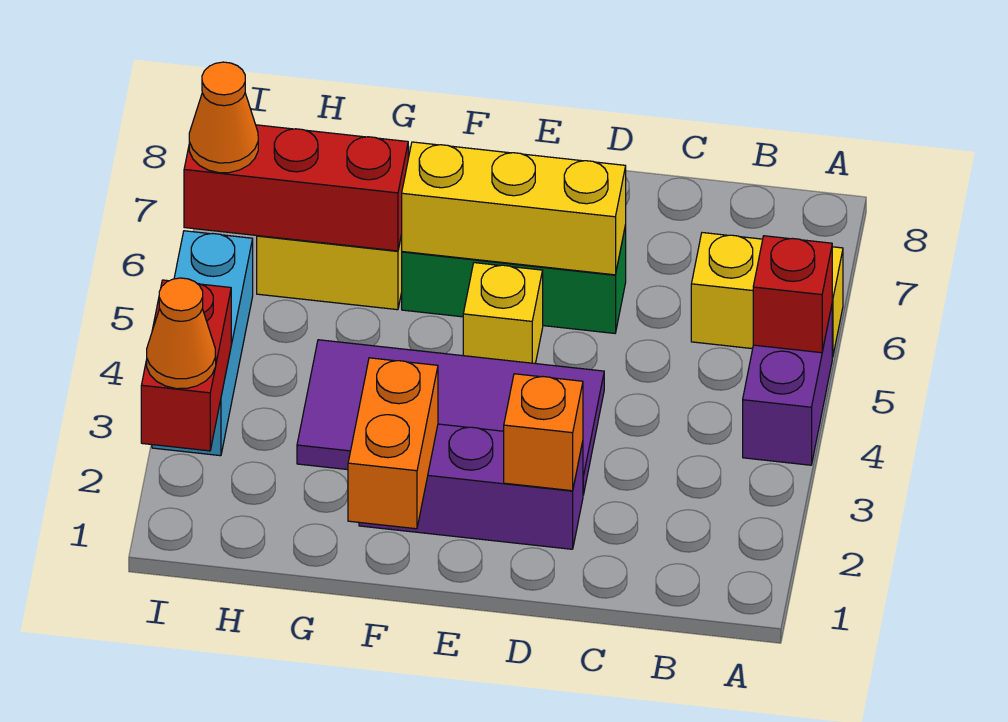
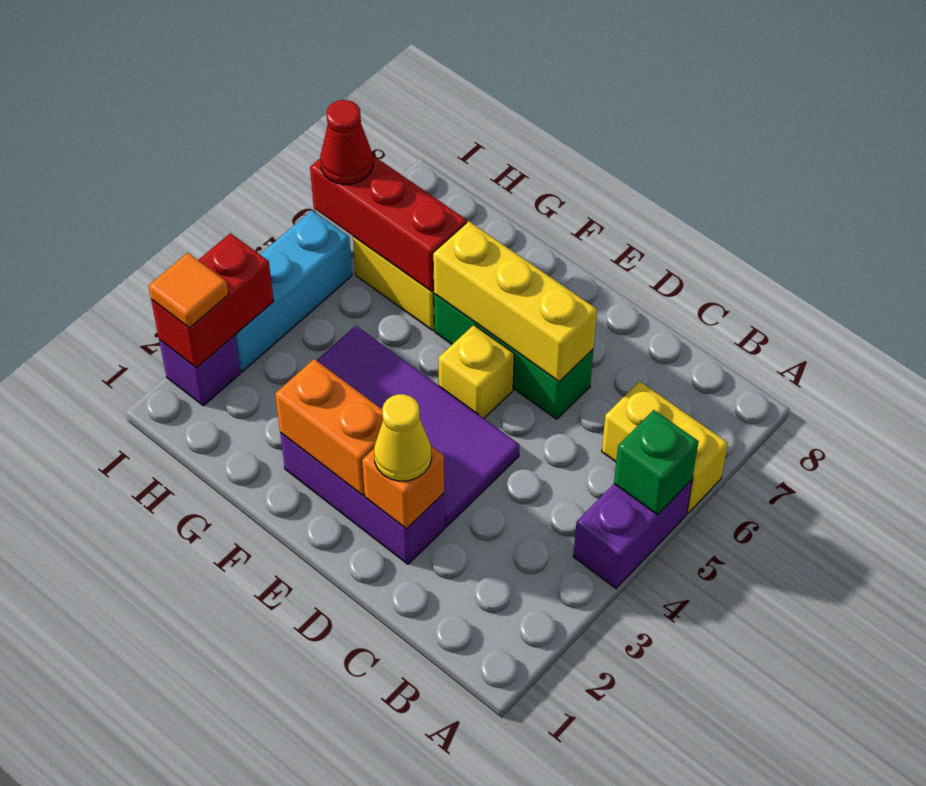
red brick A5 level 2 -> green brick A5 level 2
none -> yellow cone D2 level 3
orange brick F1:F2 level 2 -> orange brick E2:F2 level 2
none -> purple brick I2 level 1
orange cone I2 level 3 -> orange tile I2 level 3
orange cone I6 level 3 -> red cone I6 level 3

